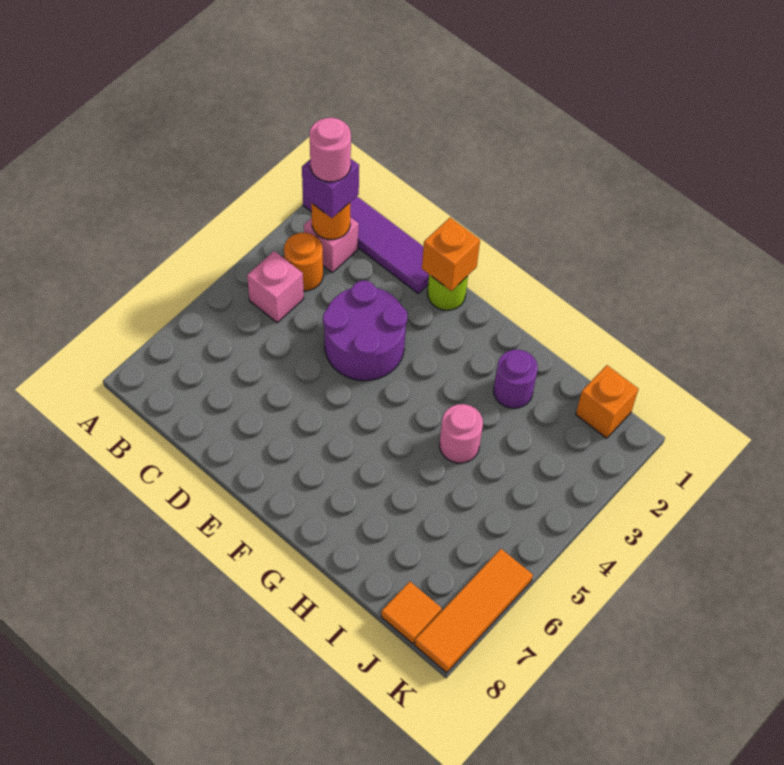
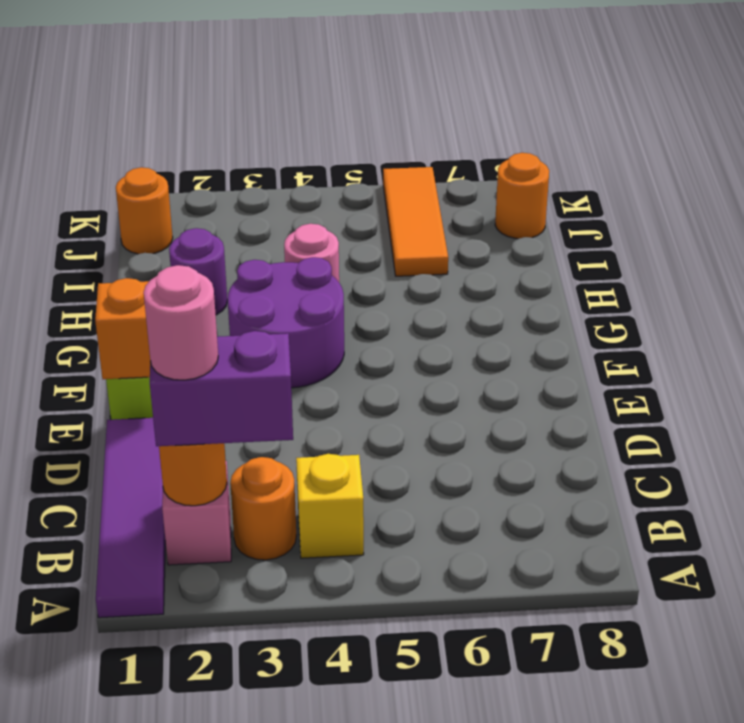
purple brick B2 level 3 -> purple brick B2:B3 level 3
pink brick B4 level 1 -> yellow brick B4 level 1
purple round brick D3:E4 level 1 -> purple round brick F3:G4 level 1
orange brick J1 level 1 -> orange round brick J1 level 1
orange tile J8 level 1 -> orange round brick J8 level 1
orange tile K6:K8 level 1 -> orange tile I6:K6 level 1

